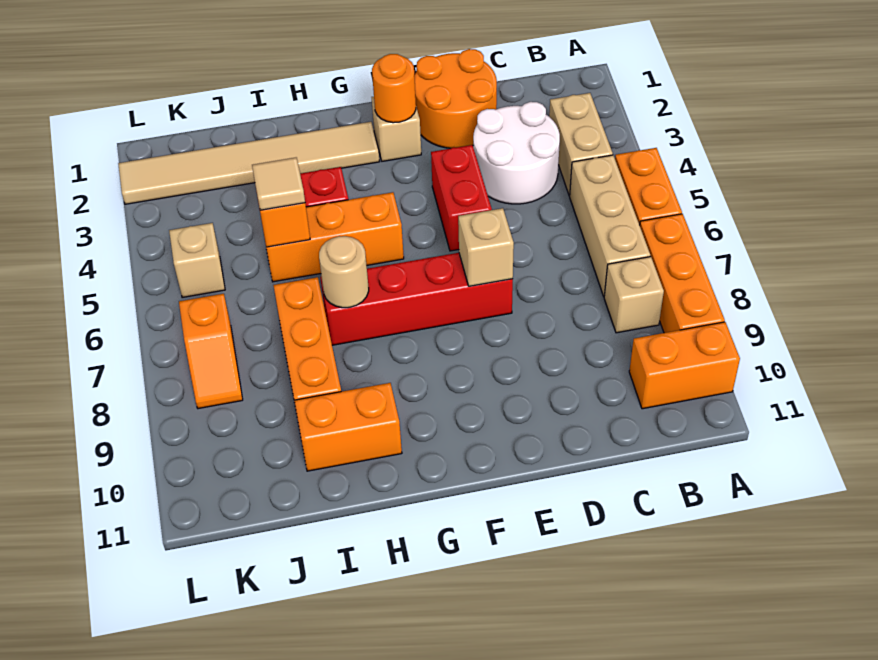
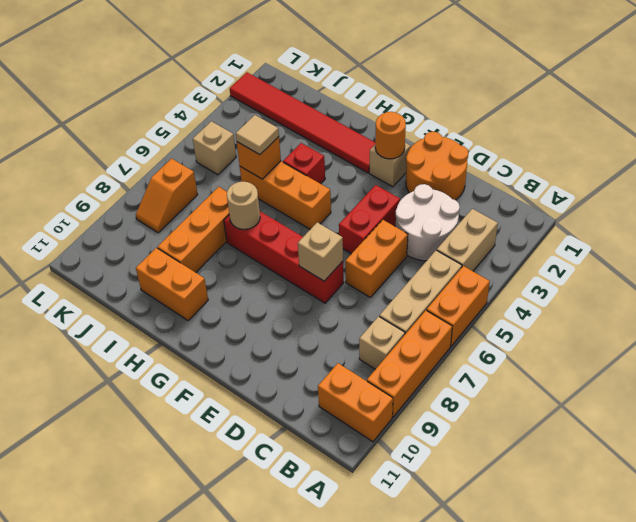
none -> orange brick D5:D6 level 1
tan tile G2:L2 level 1 -> red tile G2:L2 level 1

